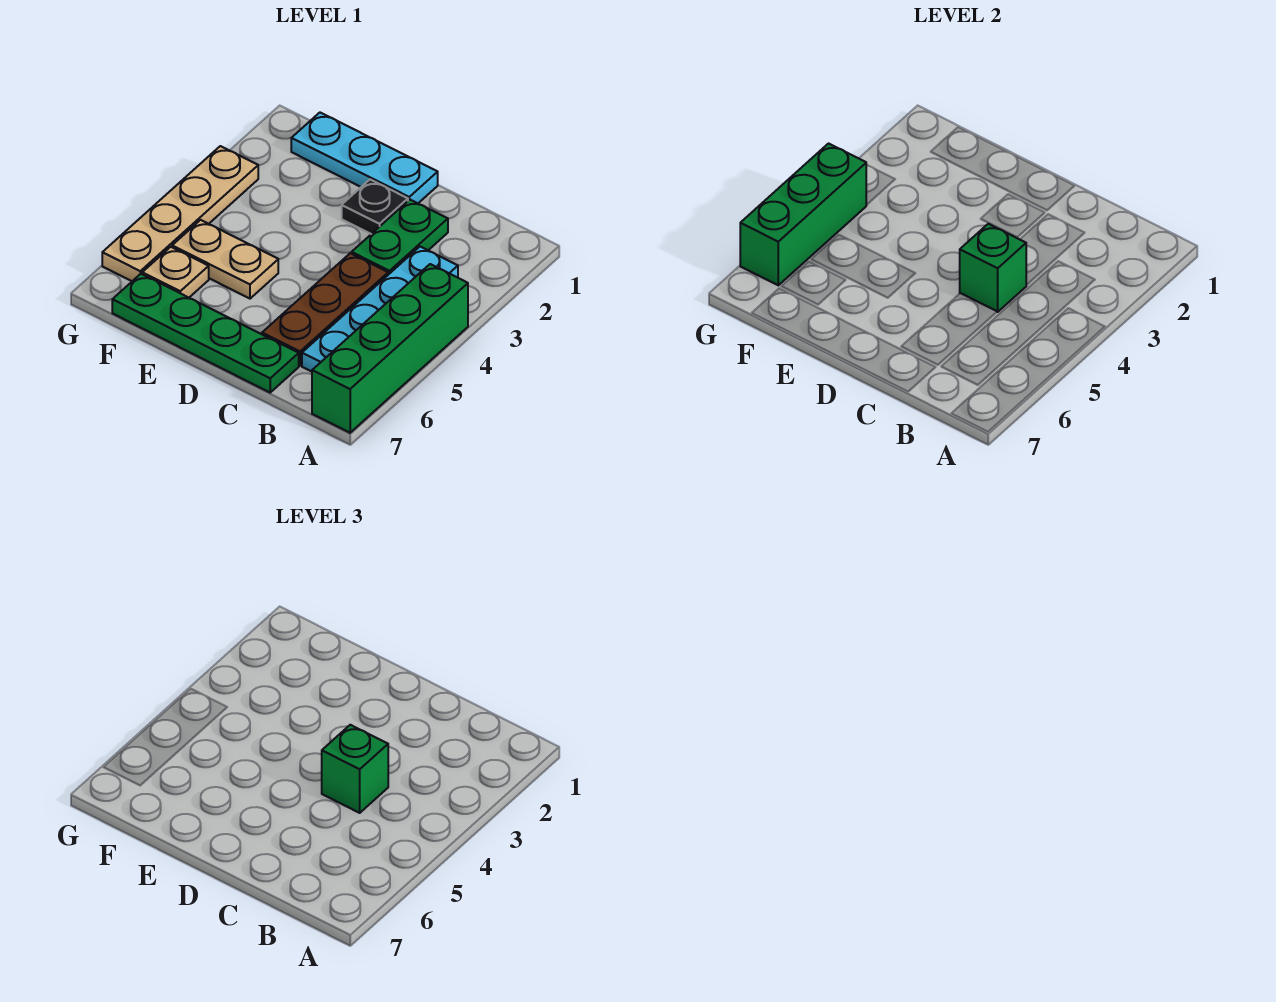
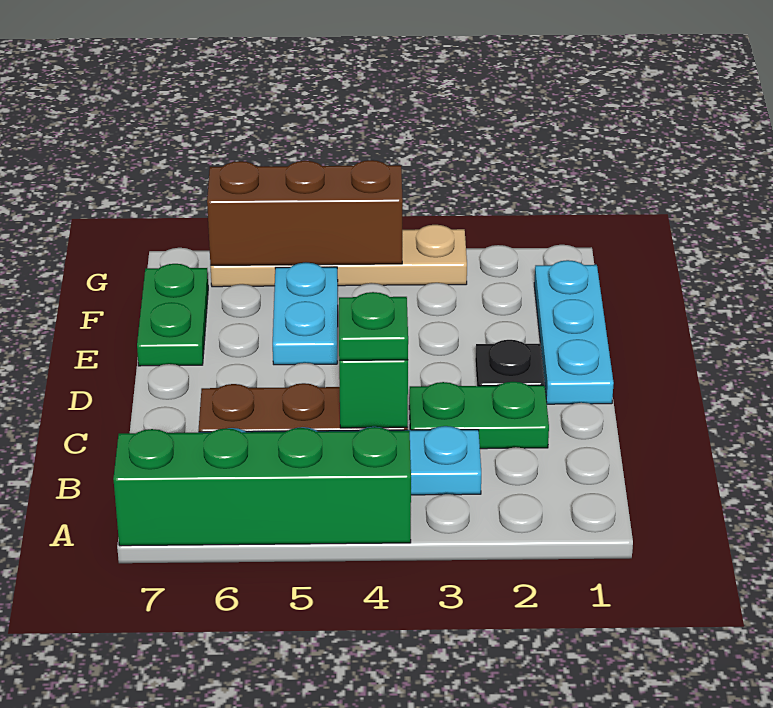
green brick C4 level 3 -> green plate C4 level 3
green plate C7:F7 level 1 -> green plate E7:F7 level 1
tan plate E5:F5 level 1 -> cyan plate E5:F5 level 1
tan plate F6 level 1 -> none
green brick G4:G6 level 2 -> brown brick G4:G6 level 2

